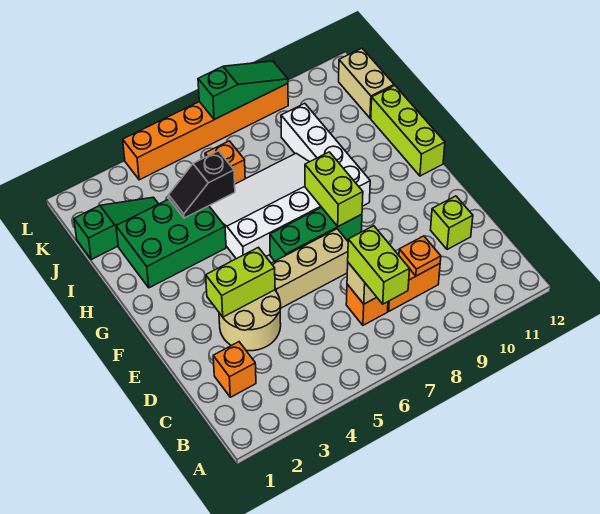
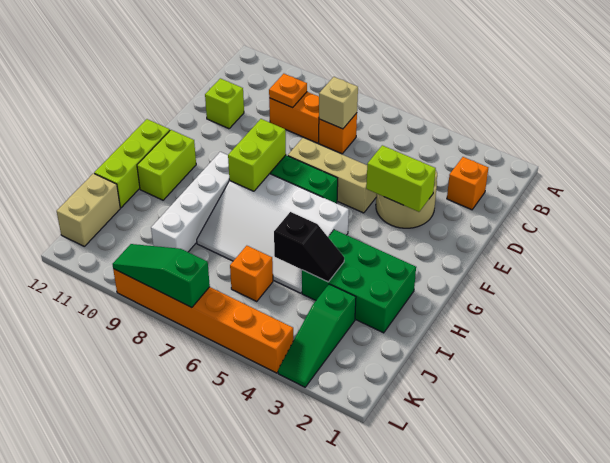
lime brick B7:C7 level 3 -> lime brick G11:H11 level 1
green slope J1:J3 level 1 top 1 -> green slope J3:L3 level 1 top J

